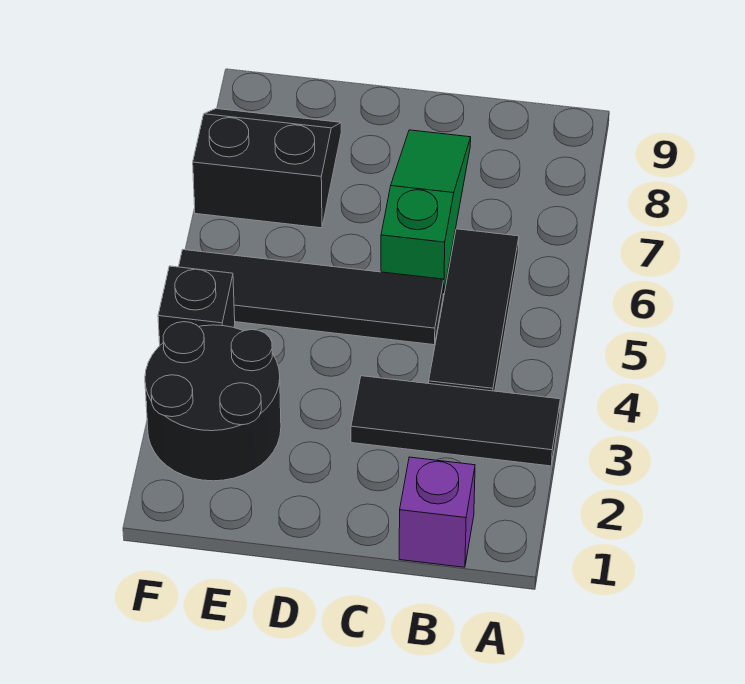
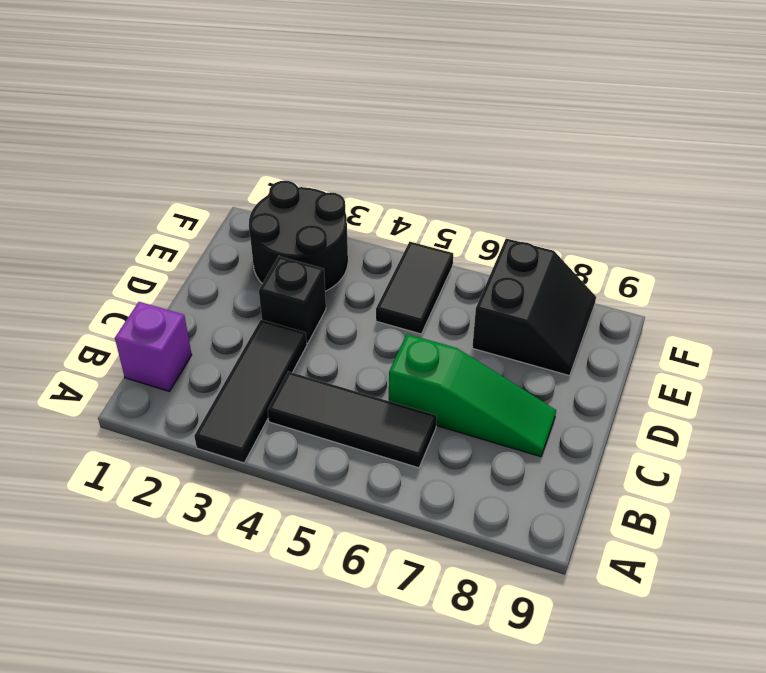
black tile C5:F5 level 1 -> black tile E5:F5 level 1
black brick F4 level 1 -> black brick D3 level 1

